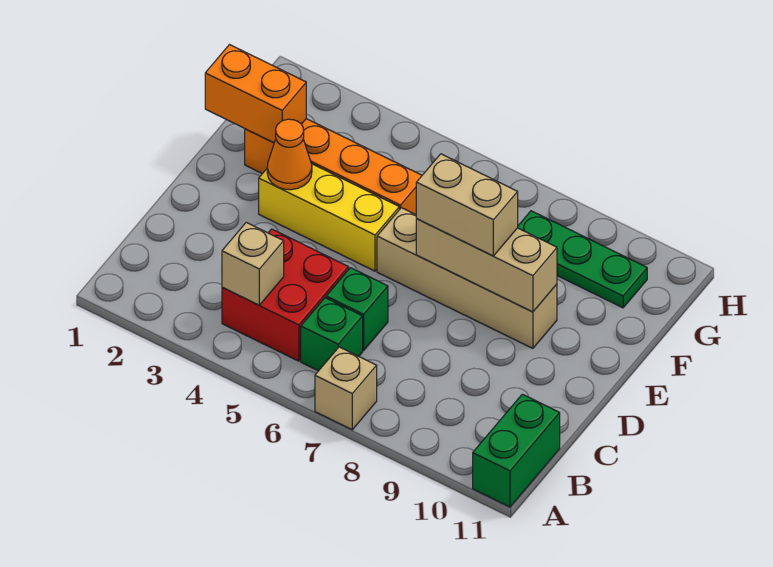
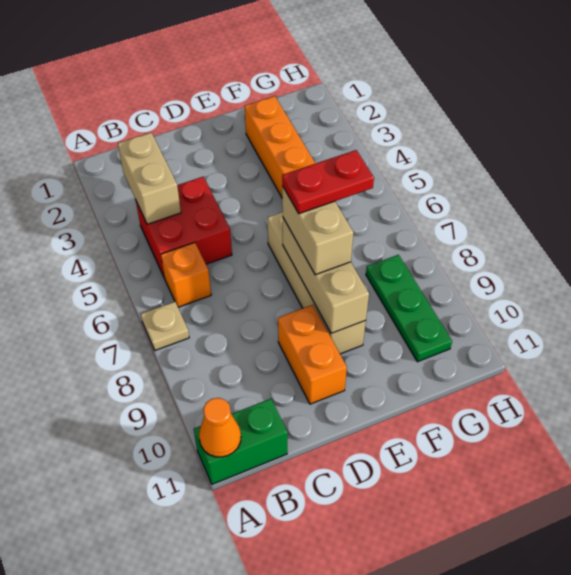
tan brick A7 level 1 -> tan plate A7 level 1
tan brick B4 level 2 -> tan brick B3:B4 level 2
green brick B6 level 1 -> orange brick B6 level 1
green brick C6 level 1 -> none
yellow brick E3:E5 level 1 -> none
orange cone E3 level 2 -> orange cone A11 level 2
none -> red plate E7:F7 level 4
orange brick F1:F2 level 2 -> orange brick D9:D10 level 1

